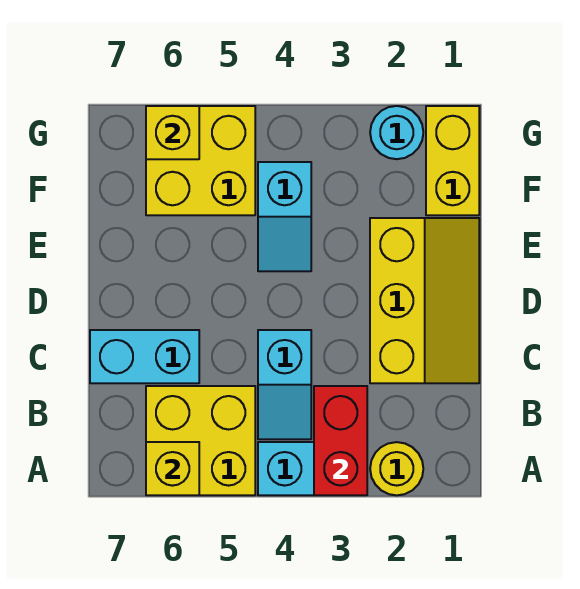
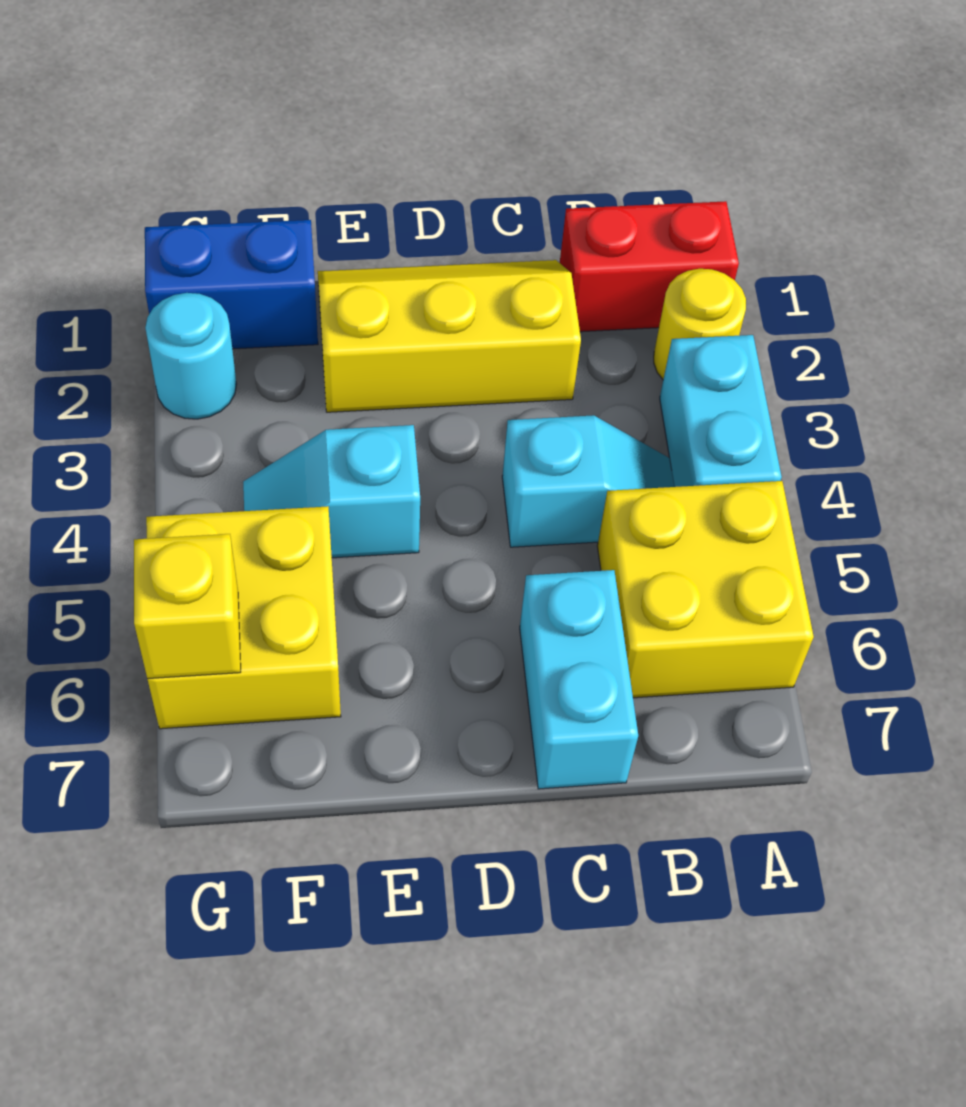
red brick A3:B3 level 2 -> red brick A1:B1 level 1
yellow brick A6 level 2 -> none
cyan slope E4:F4 level 1 top F -> cyan slope E4:F4 level 1 top E
yellow brick F1:G1 level 1 -> blue brick F1:G1 level 1

